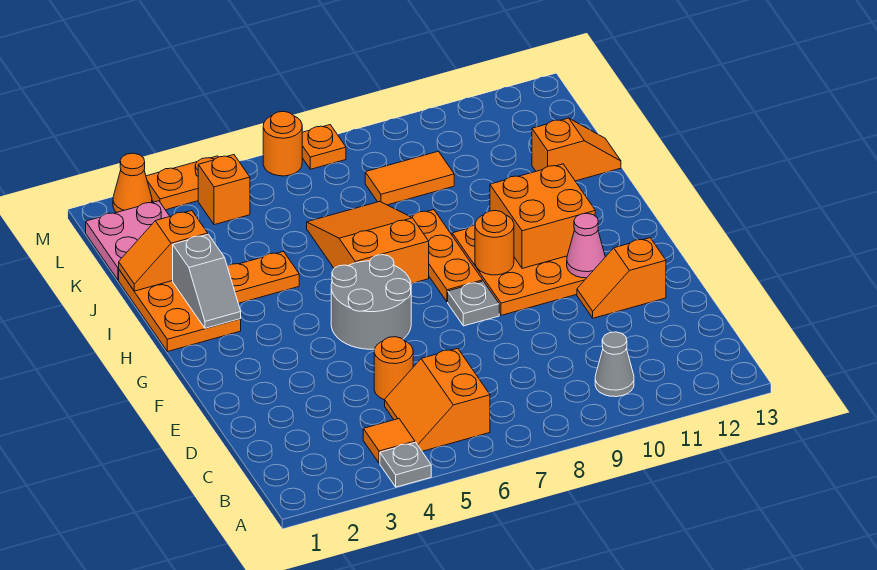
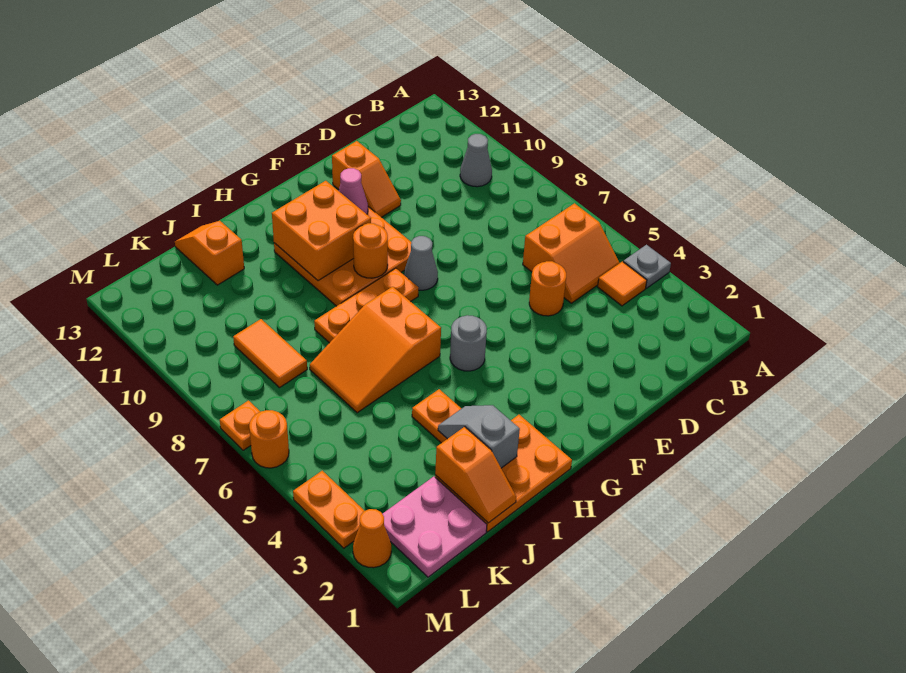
grey round brick F5:G6 level 1 -> grey round brick G5 level 1
grey plate F8 level 1 -> grey cone F8 level 1
grey slope H2:I2 level 2 top I -> grey slope I2:I3 level 2 top 2
orange brick L4 level 1 -> none

